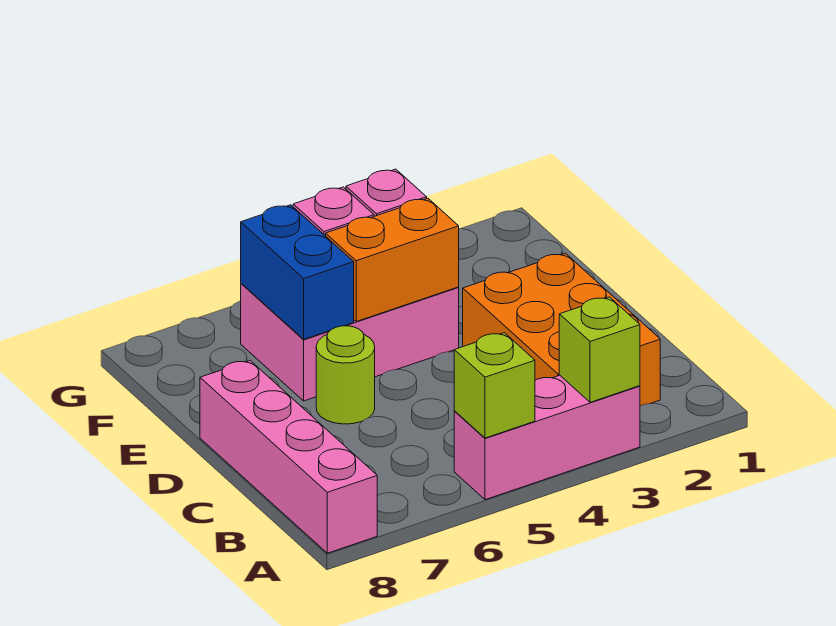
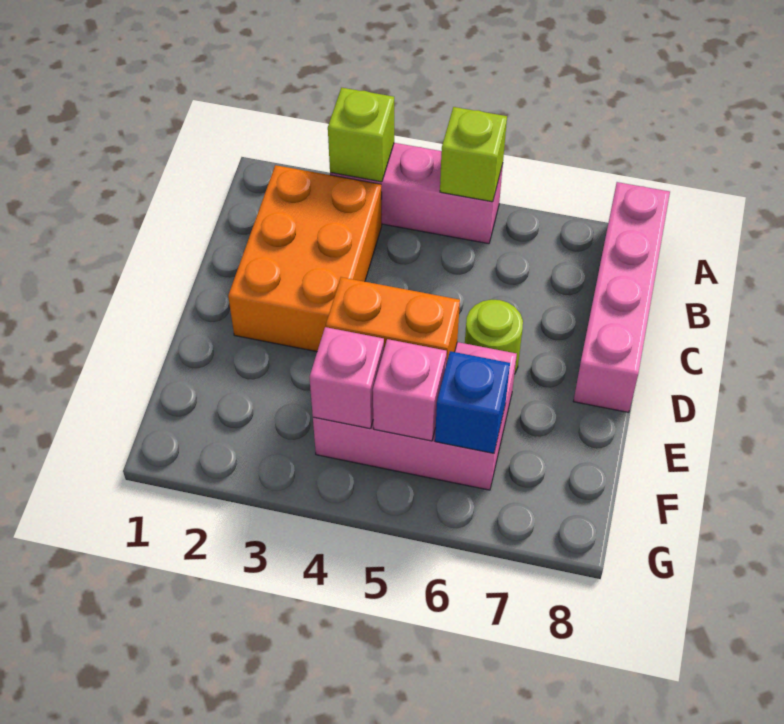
blue brick E6:F6 level 2 -> blue brick F6 level 2

